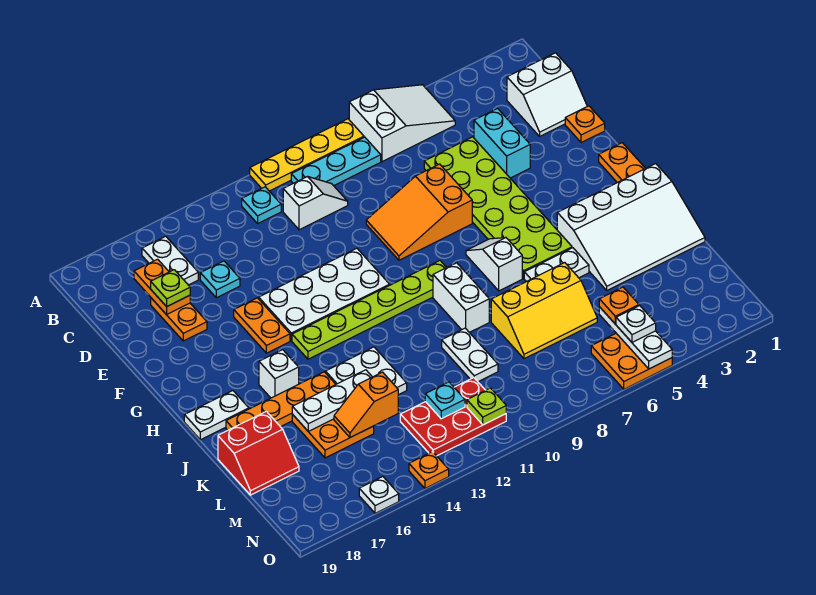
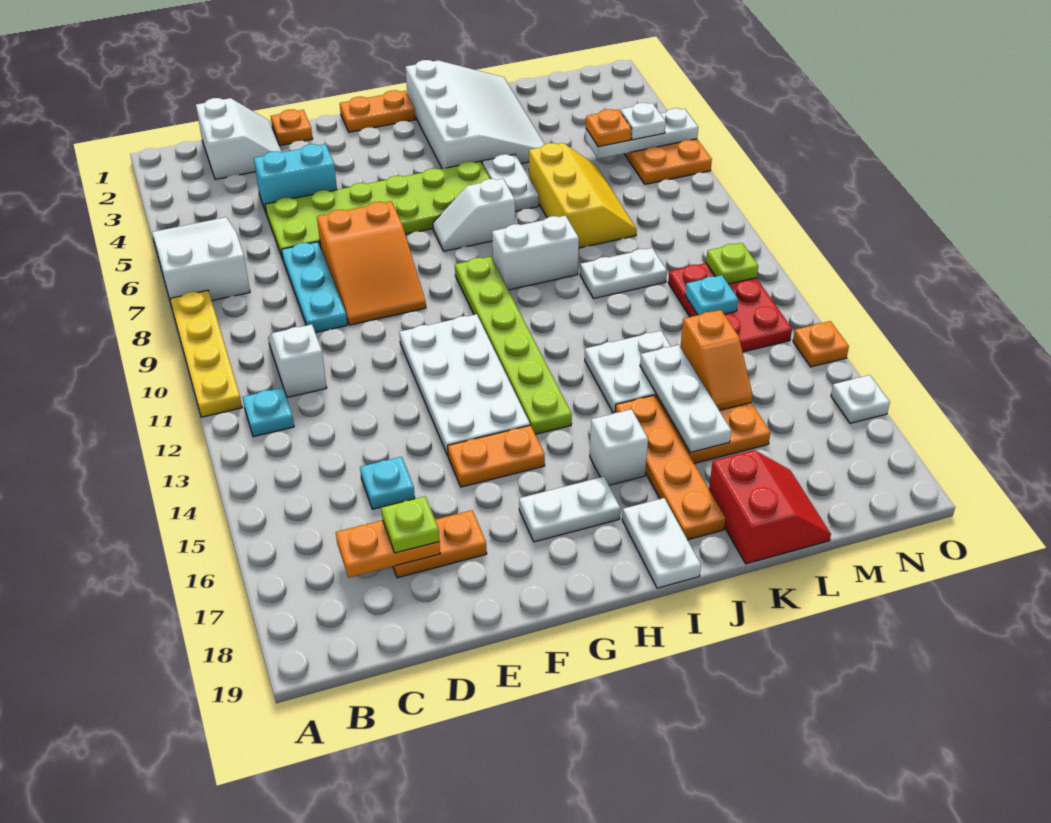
cyan plate B8:B10 level 1 -> cyan plate D7:D9 level 1
white plate B16:C16 level 1 -> white plate G17:H17 level 1

